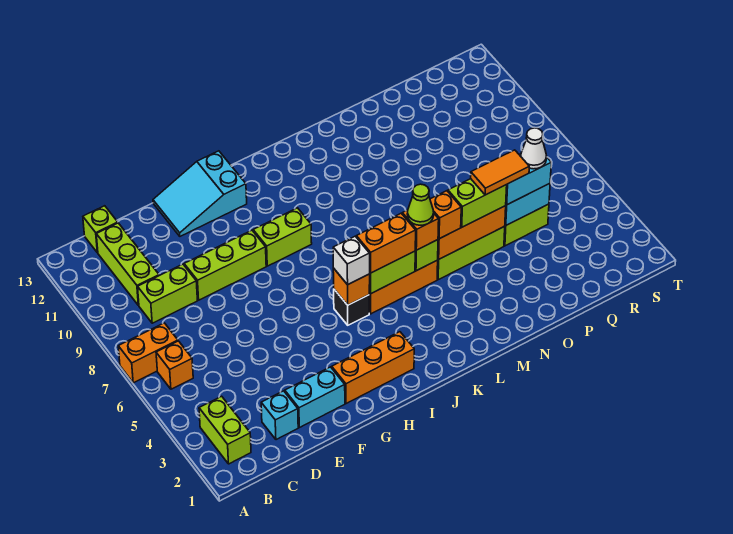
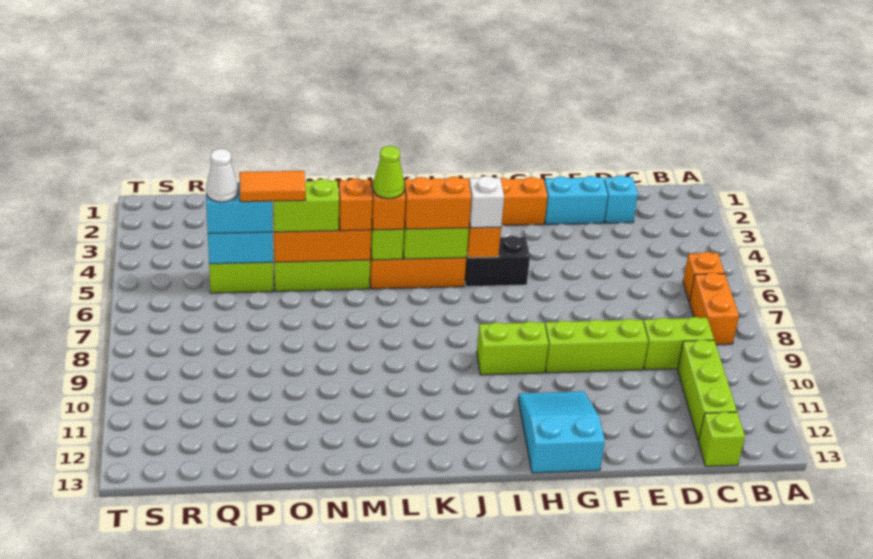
orange brick A7:B7 level 1 -> orange brick B7:B8 level 1
lime brick B2:B3 level 1 -> none
cyan slope F12:H13 level 1 top H -> cyan slope G11:H13 level 1 top 13
black brick I5 level 1 -> black brick H5:I5 level 1

